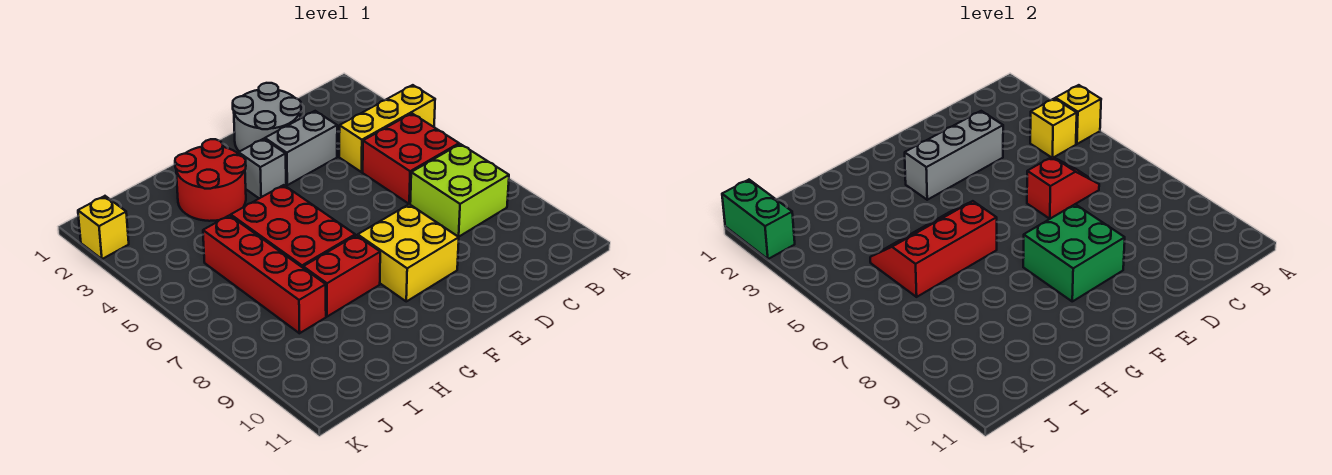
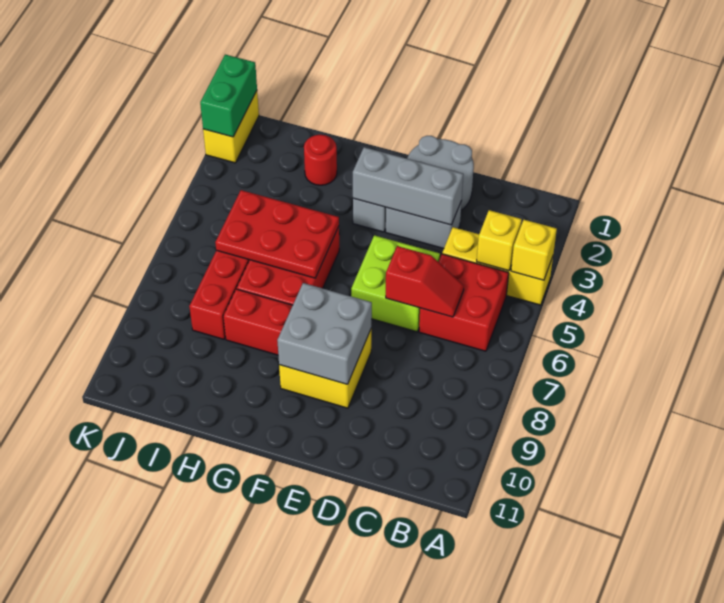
lime brick B7:C8 level 1 -> lime brick D5:E6 level 1
green brick E8:F9 level 2 -> grey brick E8:F9 level 2
red round brick G2:H3 level 1 -> red round brick H2 level 1
red slope G5:I6 level 2 top 6 -> red plate G5:I6 level 2
yellow brick K2 level 1 -> yellow brick K1:K2 level 1

